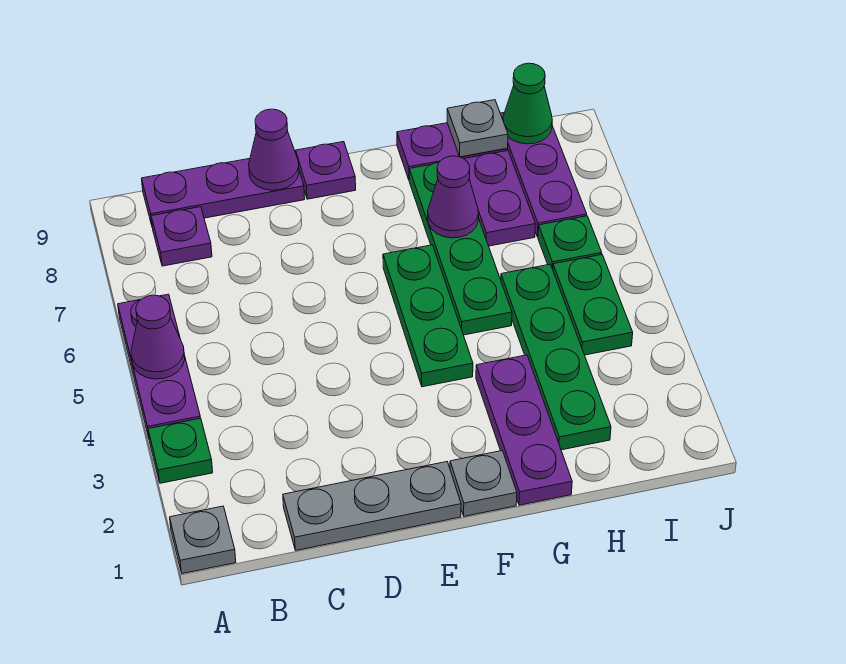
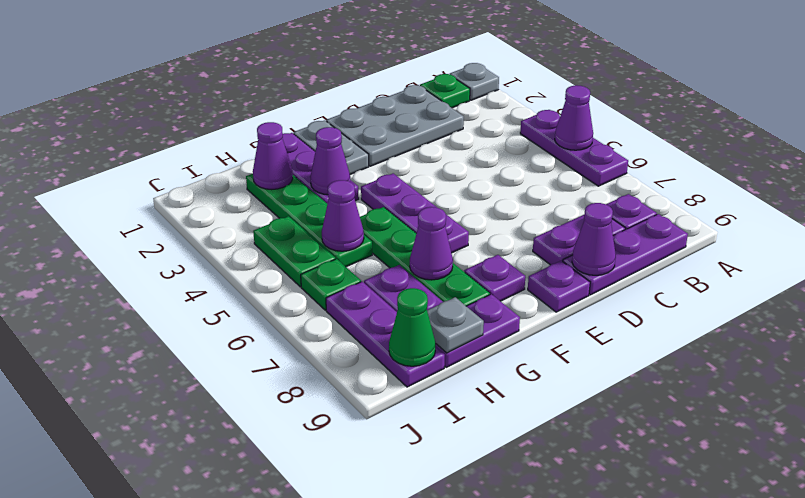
green plate A3 level 1 -> green plate B1 level 1
grey plate C1:E1 level 1 -> grey plate C1:E2 level 1
none -> purple plate C8:D8 level 1
grey plate F1 level 1 -> grey plate F1:F2 level 1
green plate F4:F6 level 1 -> purple plate F4:F6 level 1
none -> purple plate F8 level 1
none -> purple cone G3 level 2
none -> purple cone H2 level 2
none -> purple cone H5 level 2

